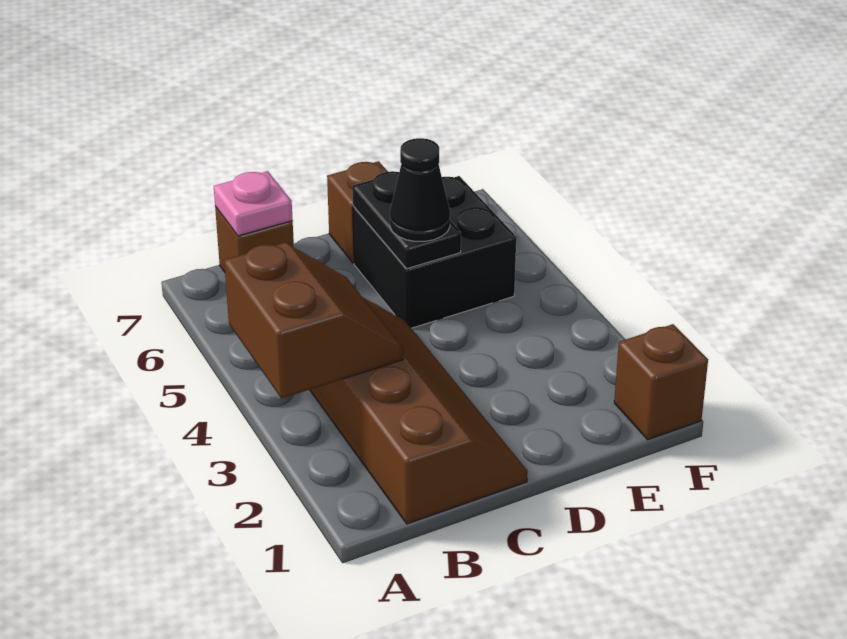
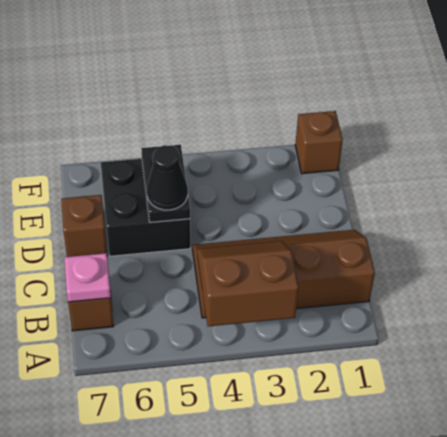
black plate D5:D6 level 2 -> black plate D5:E5 level 2

